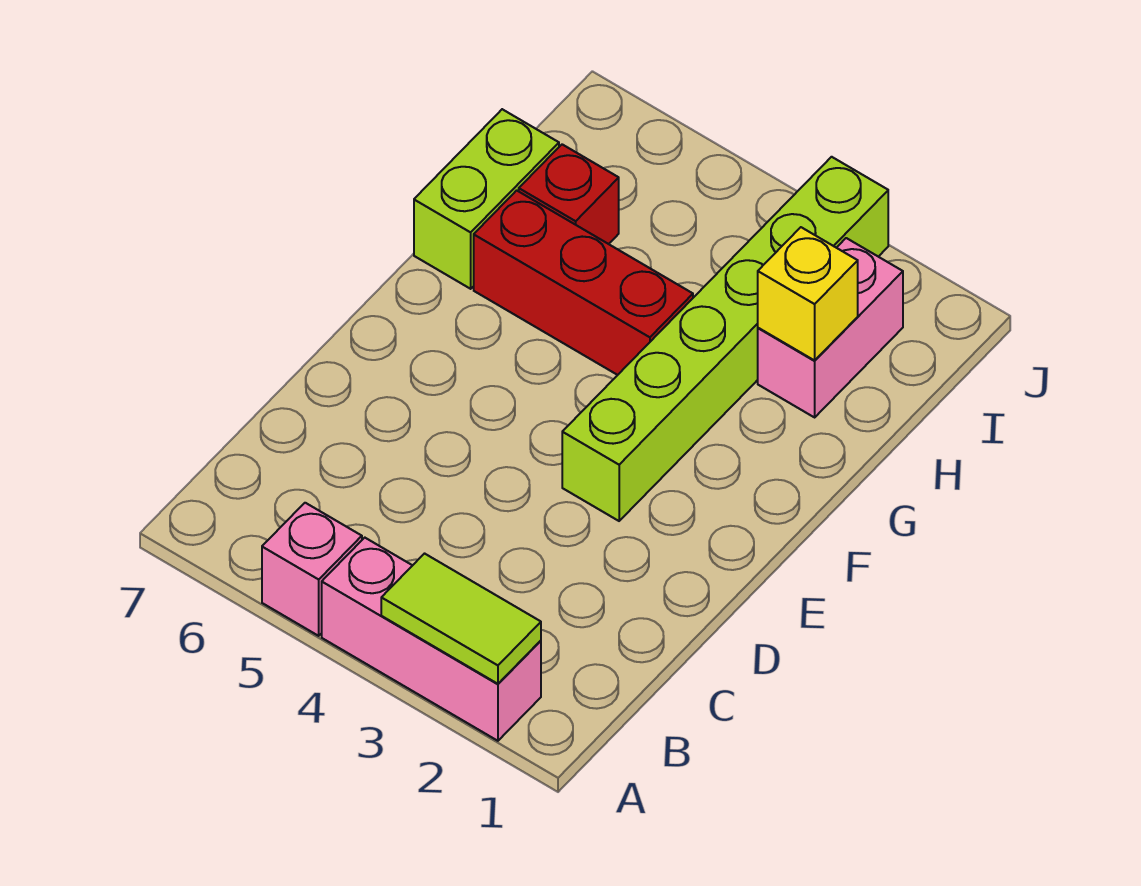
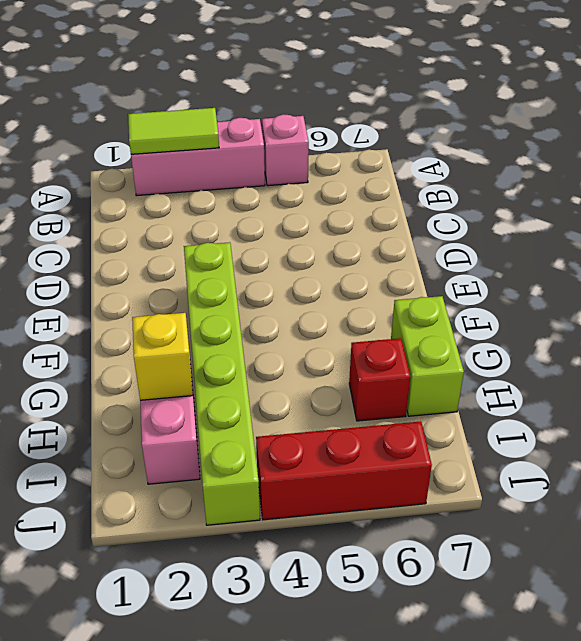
red brick G4:G6 level 1 -> red brick J4:J6 level 1

